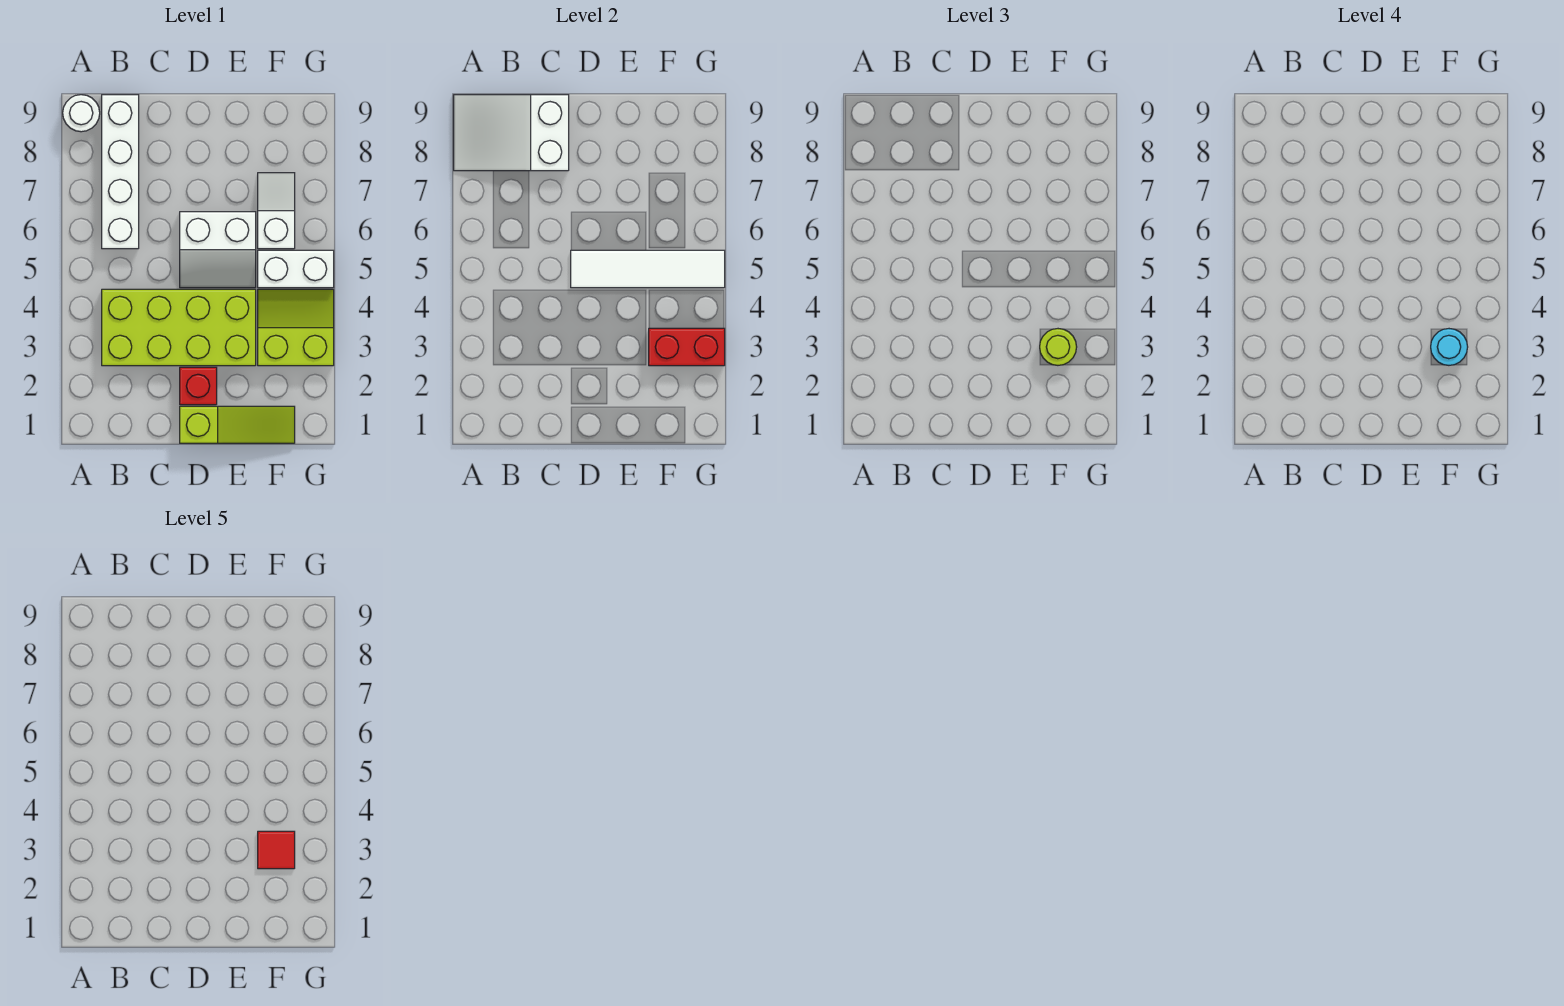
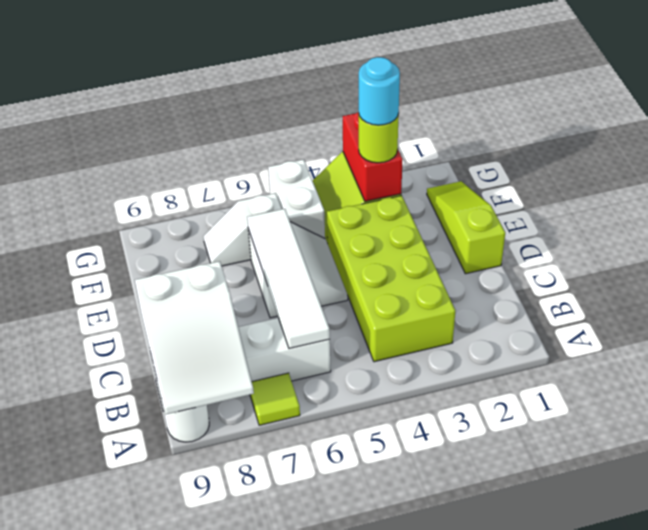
none -> lime tile A7 level 1
red brick D2 level 1 -> none
white tile D5:G5 level 2 -> white tile B6:E6 level 2
red tile F3 level 5 -> none

